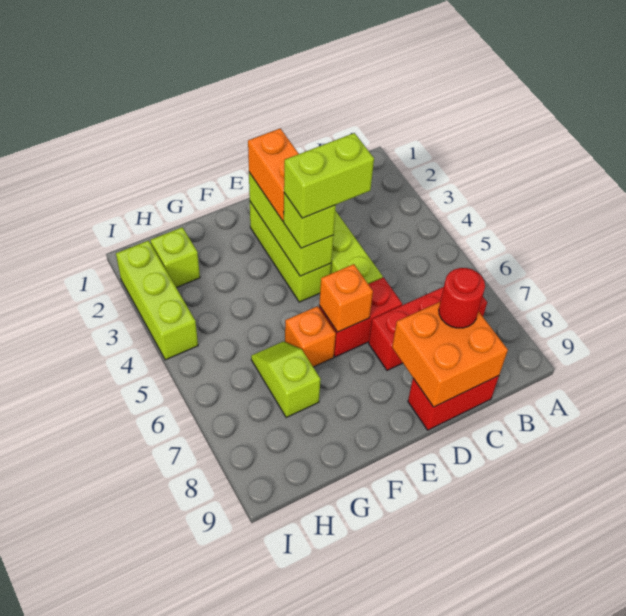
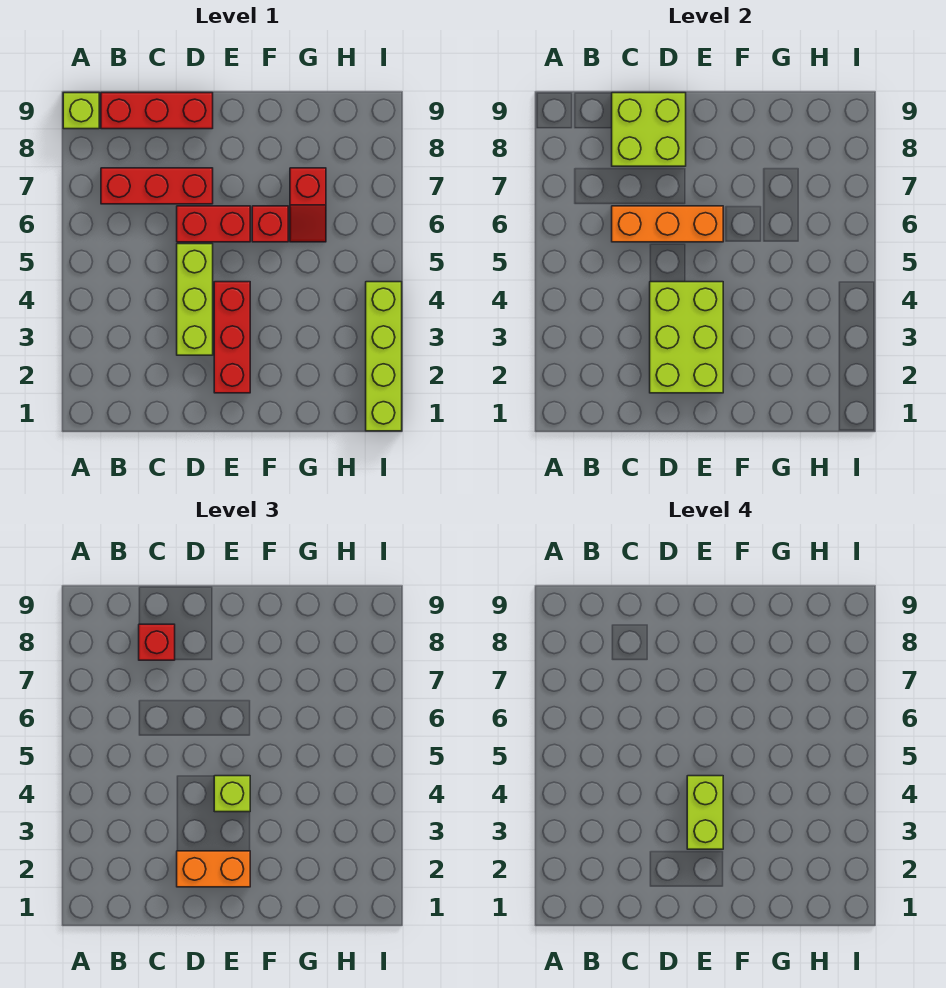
orange brick C8:D9 level 2 -> lime brick C8:D9 level 2
red round brick C8 level 3 -> red brick C8 level 3
red brick C9:D9 level 1 -> red brick B9:D9 level 1
lime brick D4:E4 level 4 -> lime brick E3:E4 level 4
lime brick E2:E4 level 1 -> red brick E2:E4 level 1
lime brick E2:E4 level 2 -> lime brick D2:E4 level 2
orange brick E2:E3 level 3 -> orange brick D2:E2 level 3
orange brick E6 level 2 -> orange brick C6:E6 level 2
orange brick F6 level 1 -> red brick F6 level 1
lime slope G6:G7 level 1 top 7 -> red slope G6:G7 level 1 top 7
lime brick H2 level 1 -> lime brick A9 level 1
lime brick I2:I4 level 1 -> lime brick I1:I4 level 1

